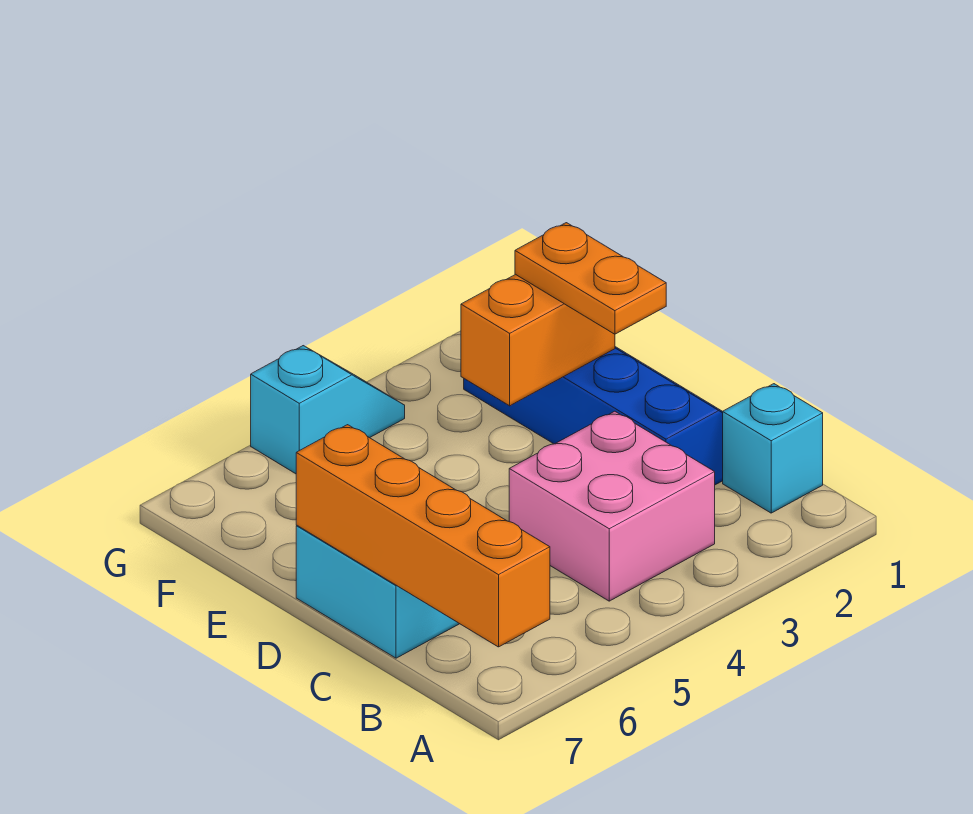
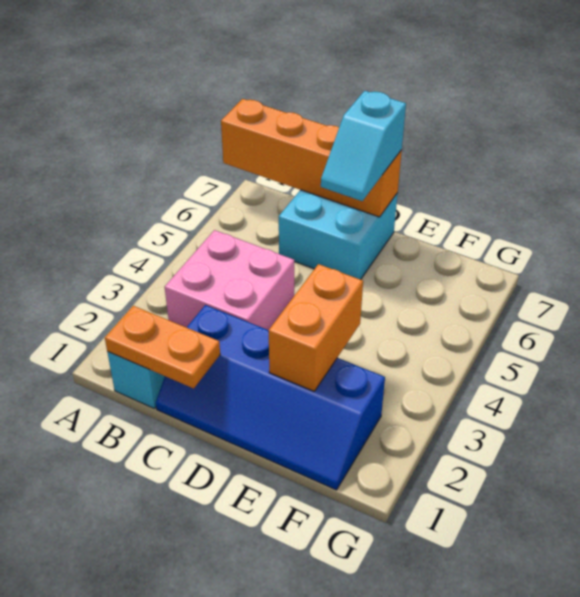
orange plate D2:E2 level 3 -> orange plate B1:C1 level 2
cyan slope G4:G5 level 1 top 5 -> cyan slope D6:D7 level 3 top 7

